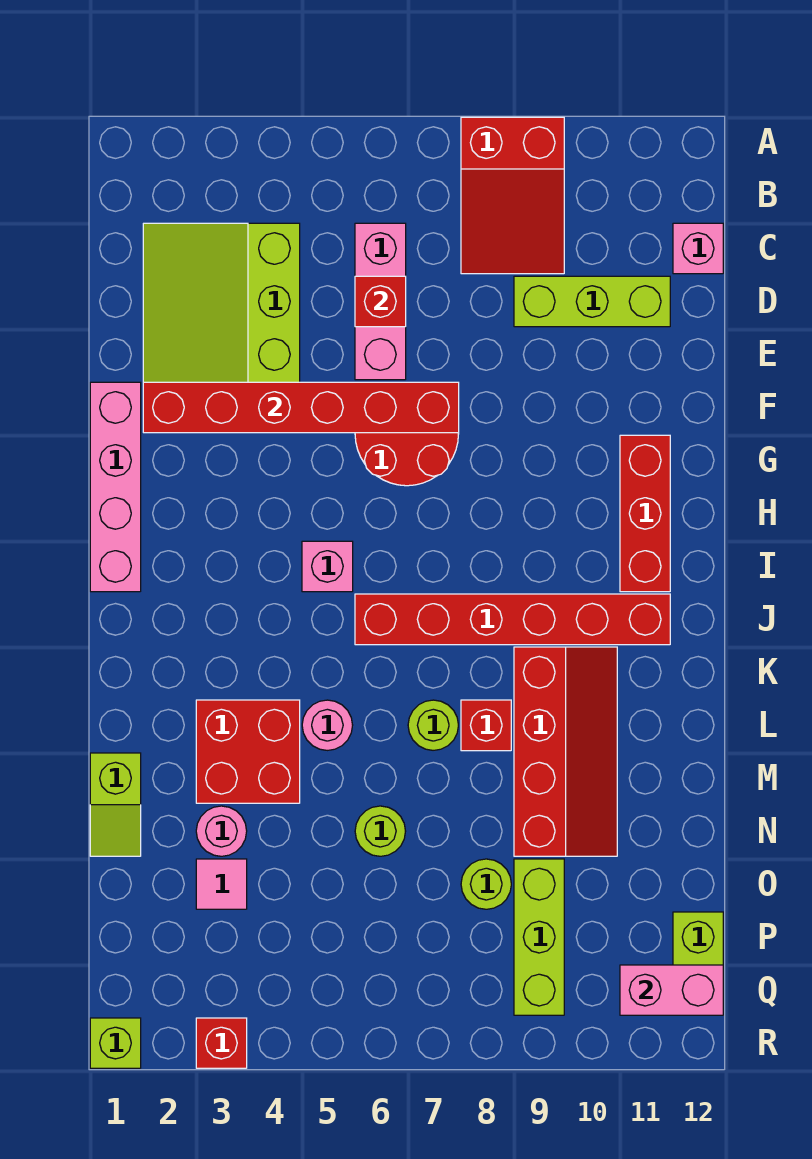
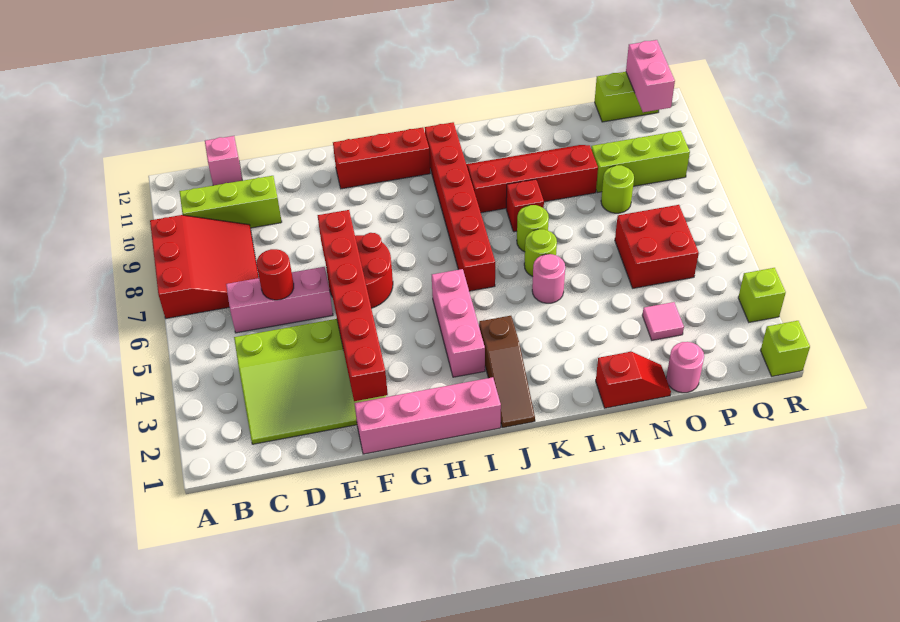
red slope A8:C9 level 1 top A -> red slope A7:C9 level 1 top A
red brick D6 level 2 -> red round brick D6 level 2
lime brick D9:D11 level 1 -> lime brick B10:D10 level 1
pink brick I5 level 1 -> pink brick I3:I5 level 1
none -> brown slope J1:J3 level 1 top 3
red brick L3:M4 level 1 -> red brick O5:P6 level 1
lime slope M1:N1 level 1 top M -> red slope M1:N1 level 1 top M
pink round brick N3 level 1 -> pink round brick O1 level 1
lime round brick N6 level 1 -> lime round brick L6 level 1
red brick R3 level 1 -> lime brick R3 level 1

